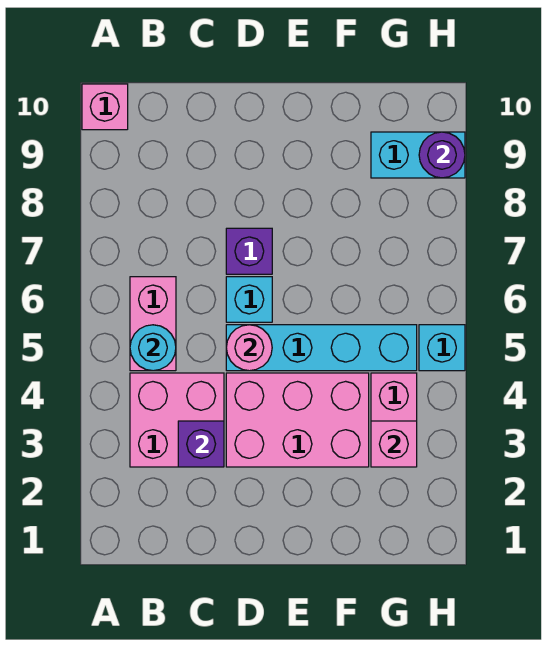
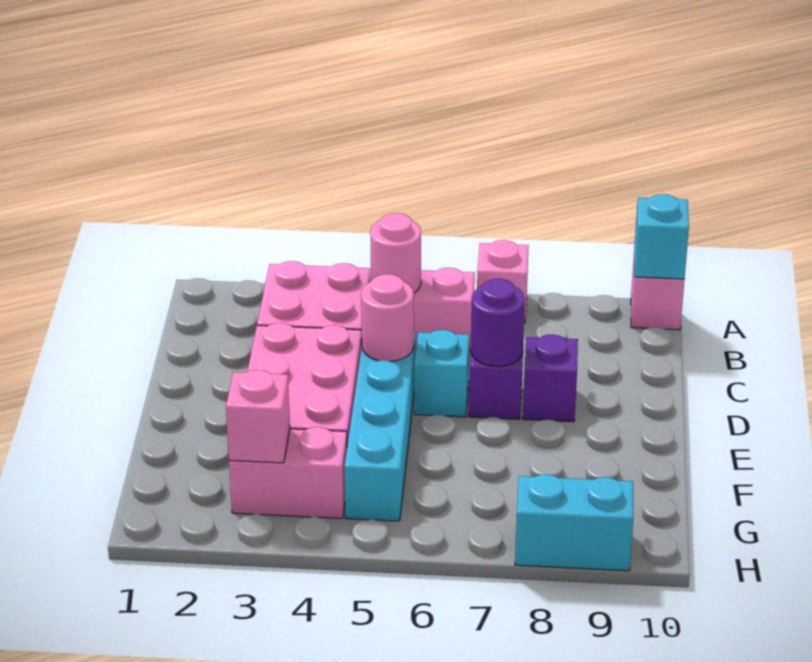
none -> pink brick A7 level 1
cyan round brick B5 level 2 -> pink round brick B5 level 2
purple brick C3 level 2 -> purple brick D8 level 1
cyan brick G9:H9 level 1 -> cyan brick H8:H9 level 1
cyan brick H5 level 1 -> cyan brick A10 level 2
purple round brick H9 level 2 -> purple round brick D7 level 2

